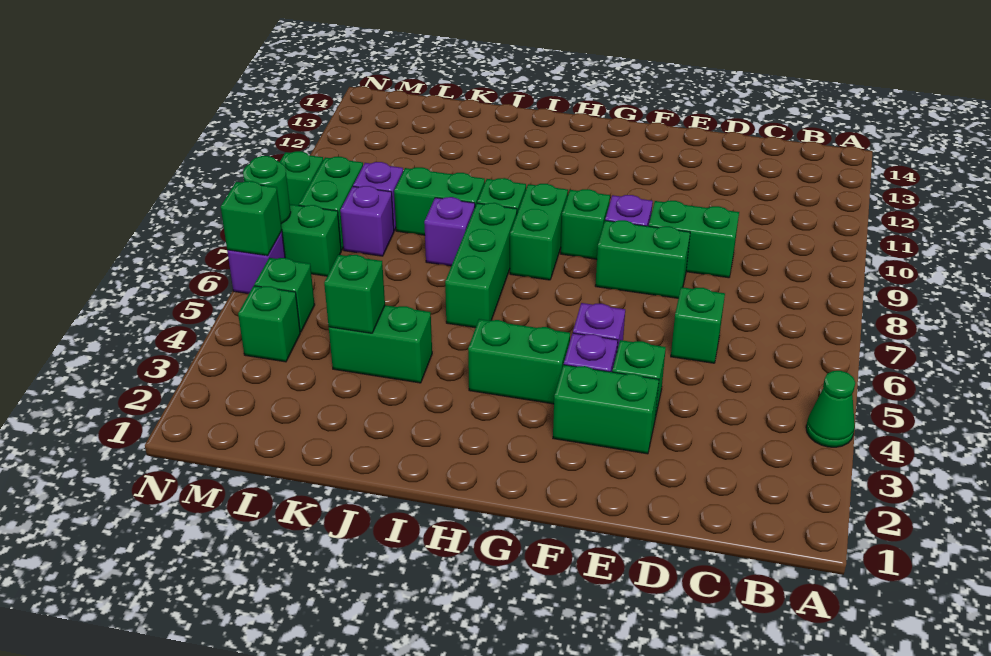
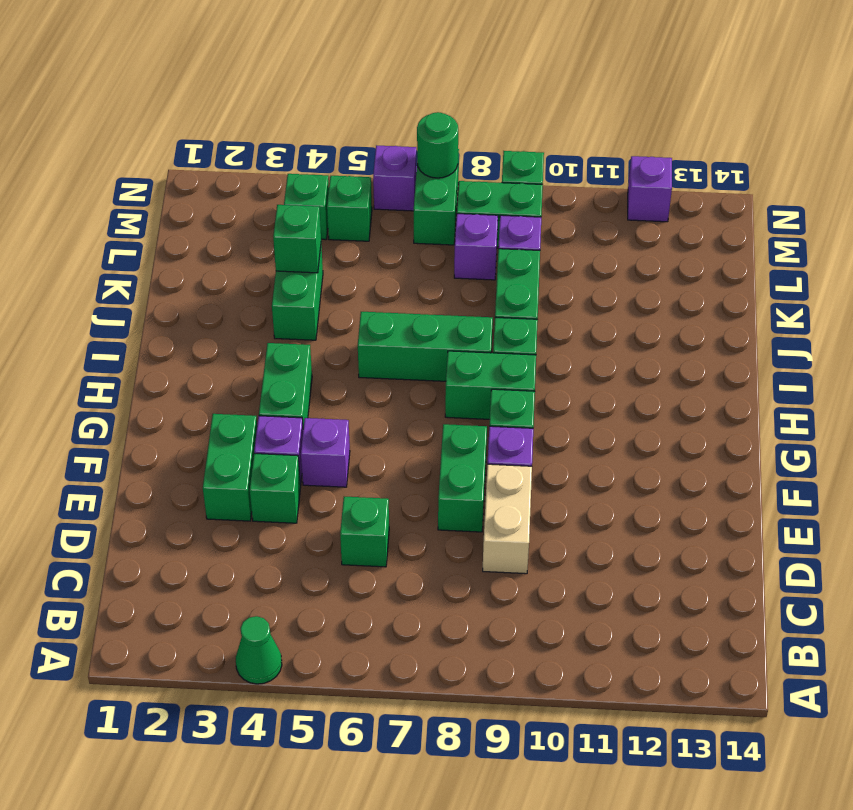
green brick D9:E9 level 1 -> tan brick D9:E9 level 1
purple brick J8 level 1 -> purple brick N12 level 1
green brick N6 level 2 -> none

